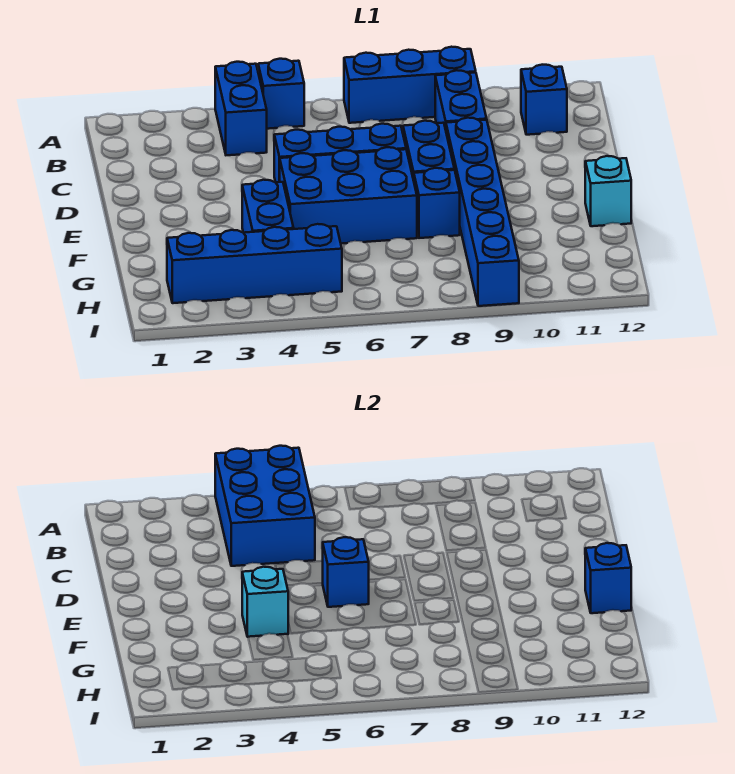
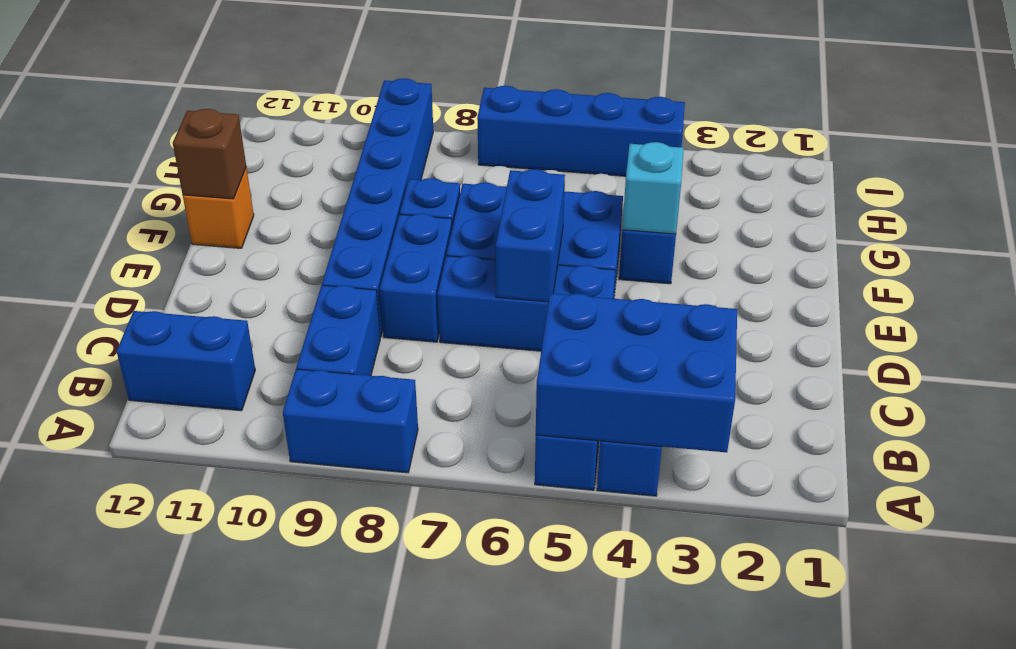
blue brick A4:C5 level 2 -> blue brick A3:B5 level 2
blue brick A7:A9 level 1 -> blue brick A8:A9 level 1
blue brick B11 level 1 -> blue brick B11:B12 level 1
blue brick E6 level 2 -> blue brick D6:E6 level 2
cyan brick F12 level 1 -> orange brick F12 level 1
blue brick F12 level 2 -> brown brick F12 level 2
blue brick H2:H5 level 1 -> blue brick I4:I7 level 1

